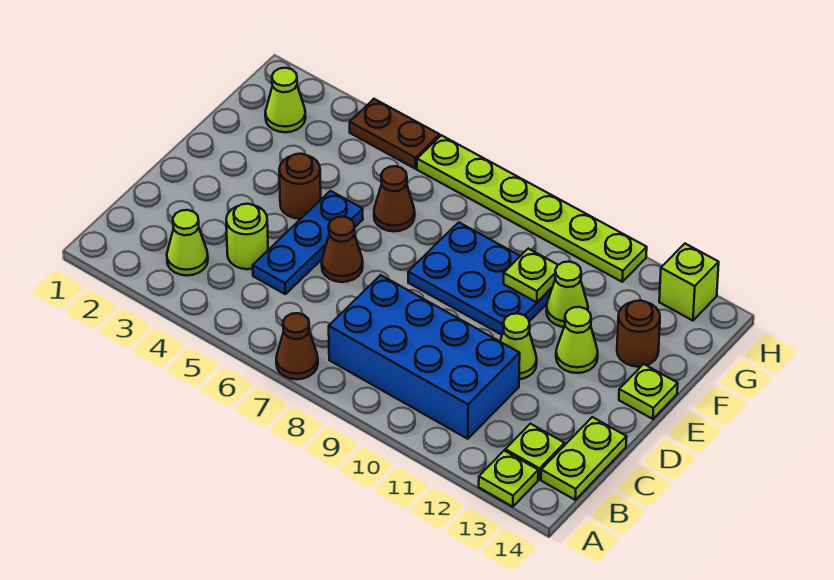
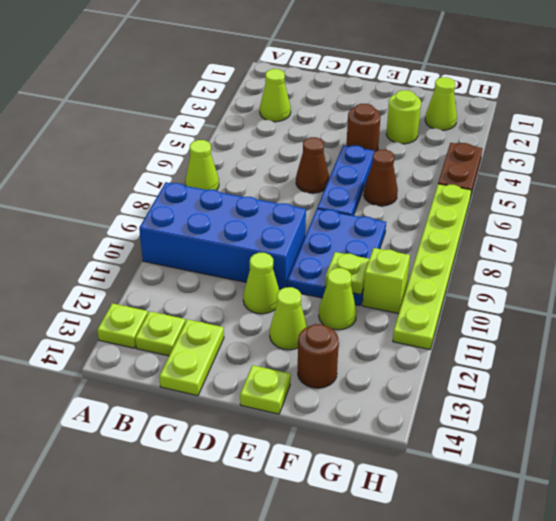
brown cone A7 level 1 -> lime cone A7 level 1
blue brick B8:C11 level 1 -> blue brick A9:D10 level 1
lime plate B14:C14 level 1 -> lime plate C13:C14 level 1
lime round brick C4 level 1 -> lime round brick F3 level 1
blue plate C5:E5 level 1 -> blue plate E5:E7 level 1
lime brick H13 level 1 -> lime brick G10 level 1

